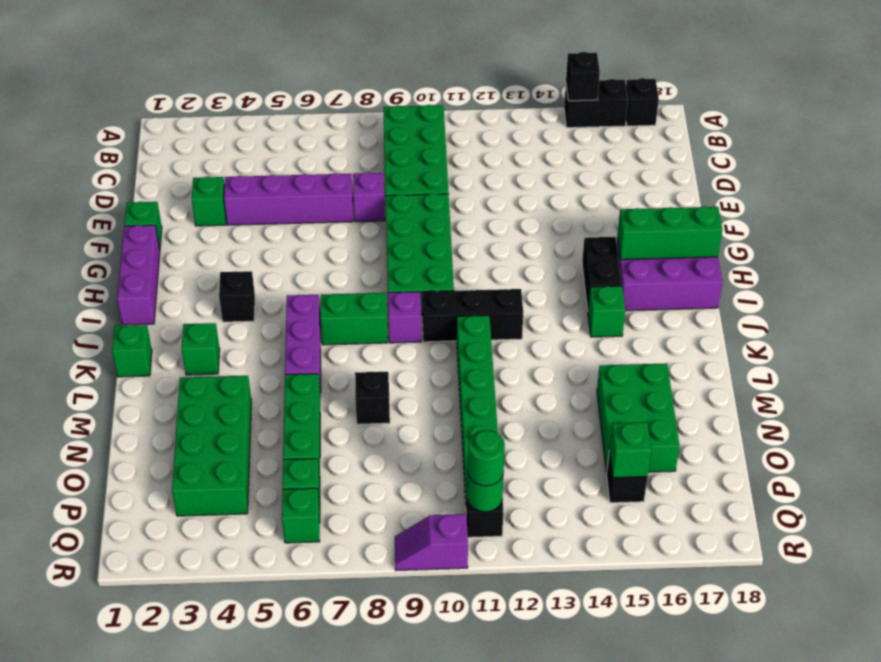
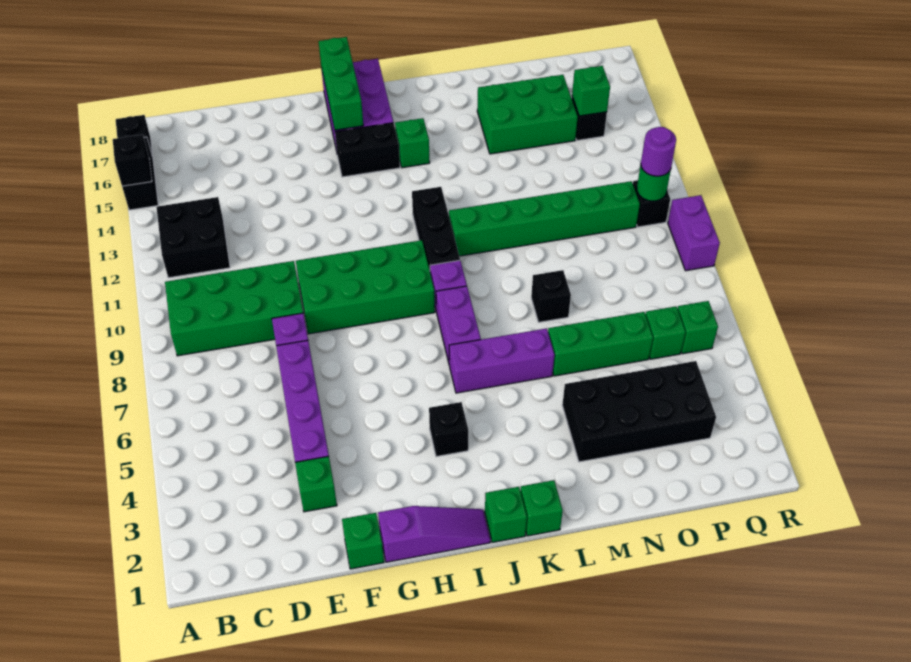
none -> black brick B12:C13 level 1
purple brick G1:I1 level 1 -> purple slope G1:I1 level 1 top G
green brick J7:J8 level 1 -> purple brick J7:J8 level 1
green brick K3 level 1 -> green brick J1 level 1
green brick M3:P4 level 1 -> black brick M3:P4 level 1
green round brick Q11 level 3 -> purple round brick Q11 level 3
purple slope R9:R10 level 1 top 10 -> purple brick R9:R10 level 1

